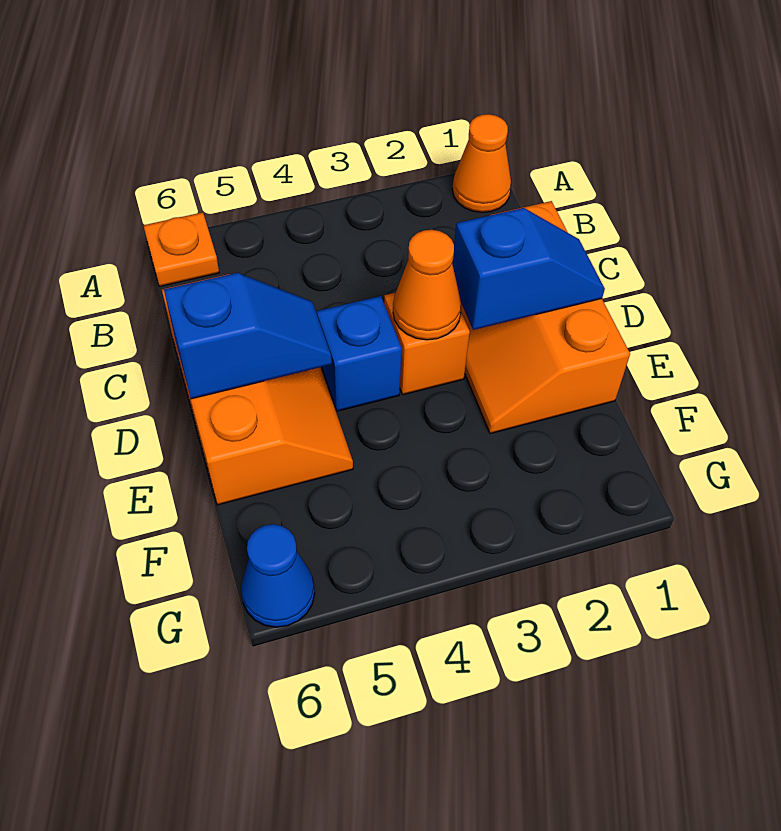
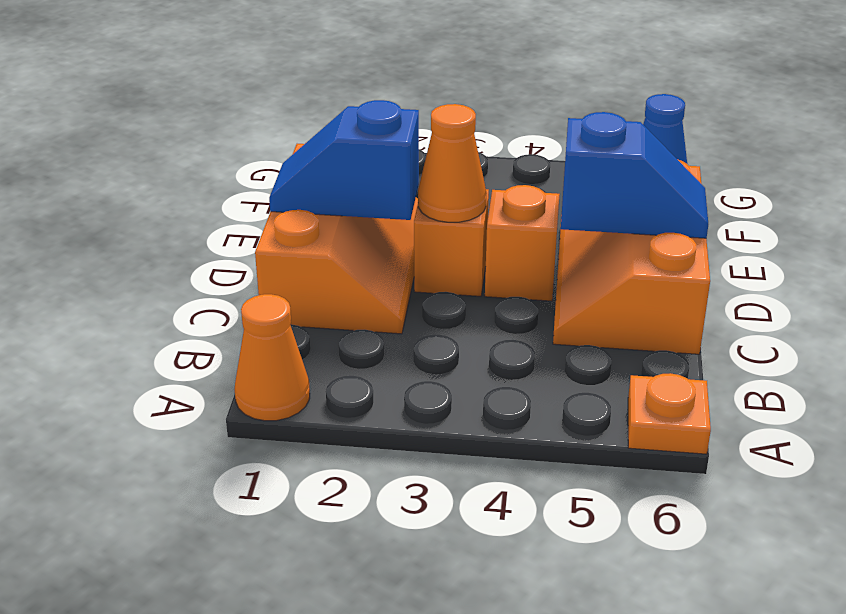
blue brick D4 level 1 -> orange brick D4 level 1
blue slope D5:D6 level 2 top 6 -> blue slope D5:D6 level 2 top 5

